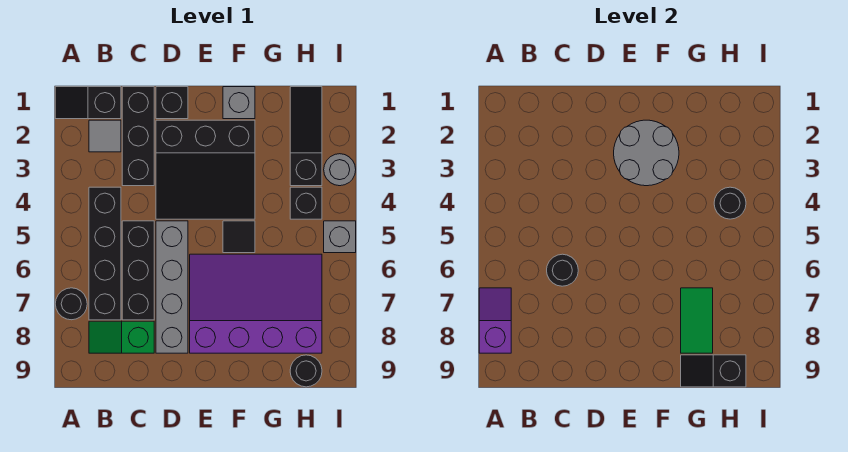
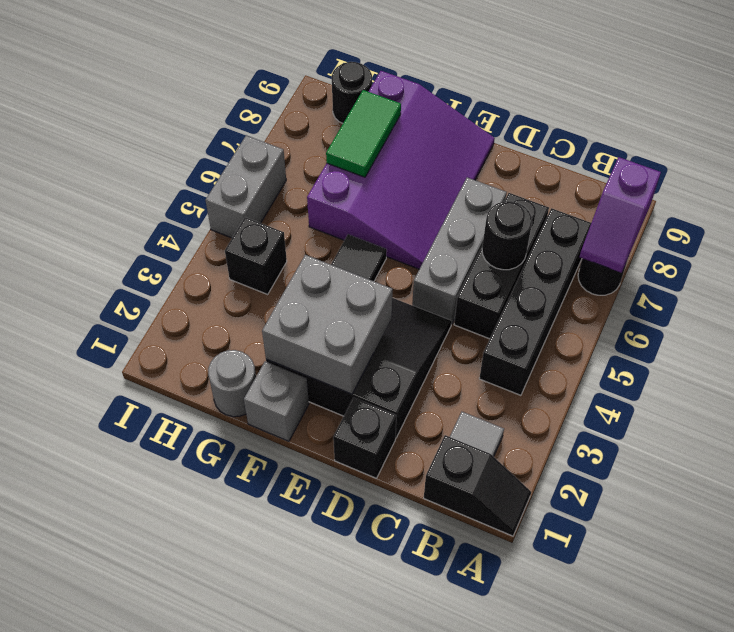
green slope B8:C8 level 1 top C -> none
black brick C1:C3 level 1 -> none
grey brick D5:D8 level 1 -> grey brick D5:D7 level 1
grey round brick E2:F3 level 2 -> grey brick E2:F3 level 2
purple slope E6:H8 level 1 top 8 -> purple slope E6:G9 level 1 top G
black slope G9:H9 level 2 top H -> none
black slope H1:H3 level 1 top 3 -> none
black round brick H4 level 2 -> none
grey round brick I3 level 1 -> grey round brick G1 level 1
grey brick I5 level 1 -> grey brick I5:I6 level 1

